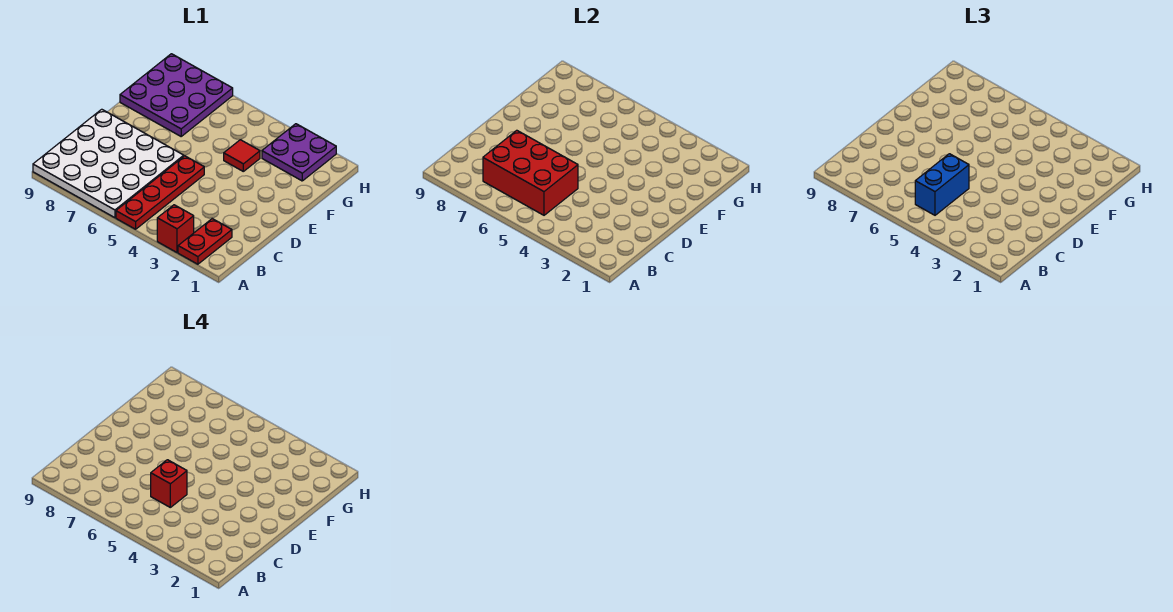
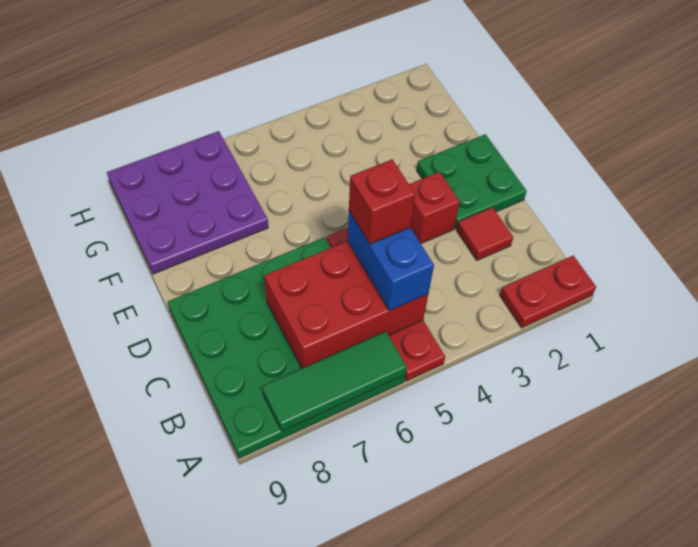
red plate A2:B2 level 1 -> red plate A1:A2 level 1
red brick A3 level 1 -> red brick D3 level 1
white plate A6:D9 level 1 -> green plate A6:D9 level 1
none -> green tile A6:A8 level 2
none -> green plate D1:E2 level 1
red tile F4 level 1 -> red tile C2 level 1
purple plate G2:H3 level 1 -> none

